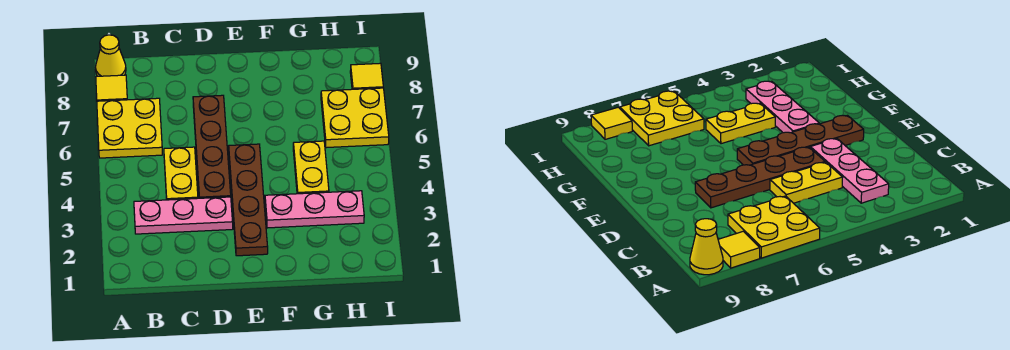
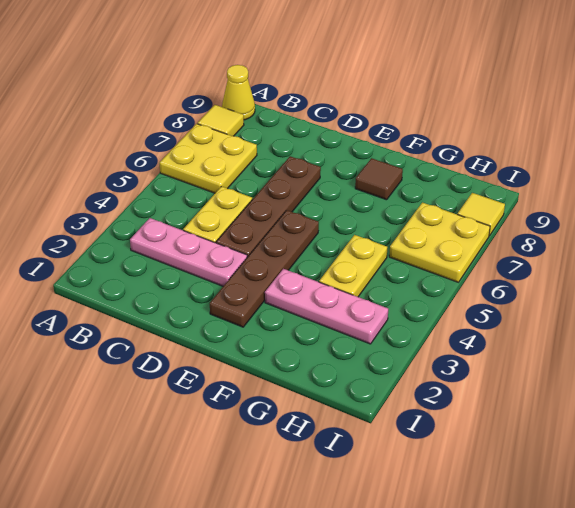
none -> brown tile F8 level 1

